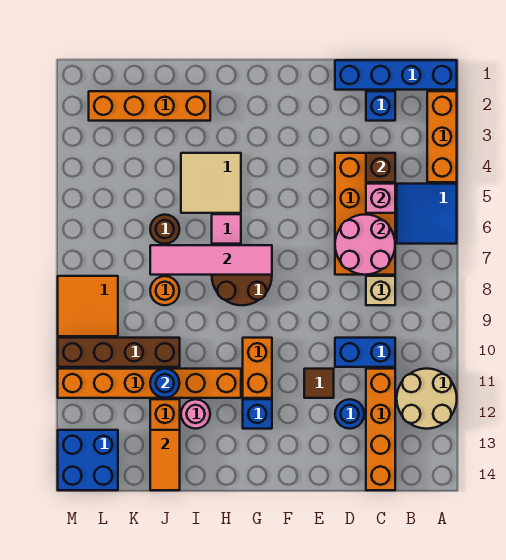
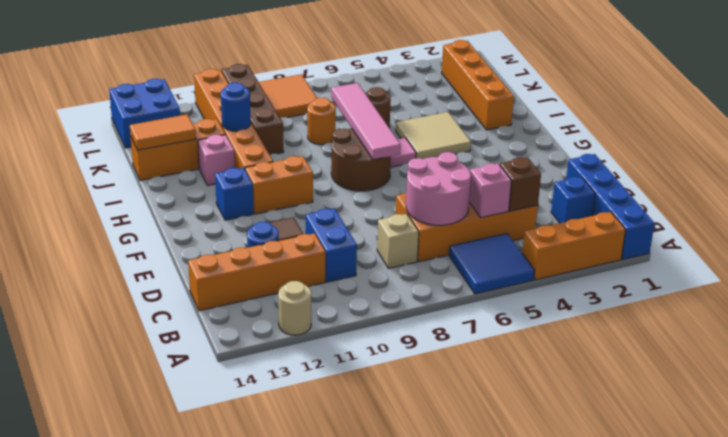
tan round brick A11:B12 level 1 -> tan round brick A12 level 1
pink round brick I12 level 1 -> pink brick I12 level 1

